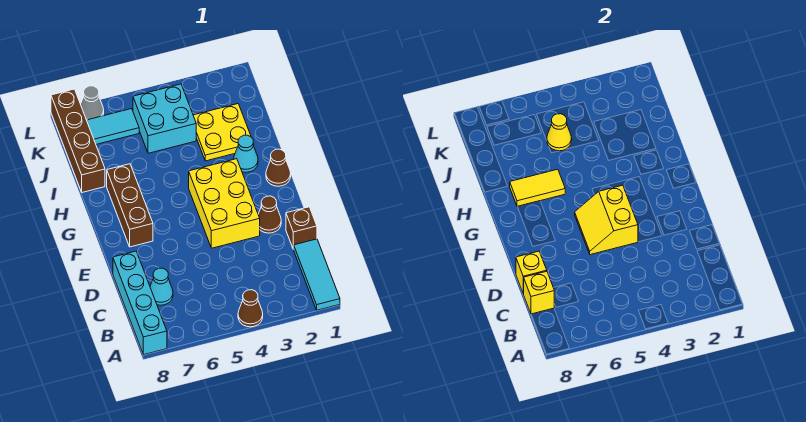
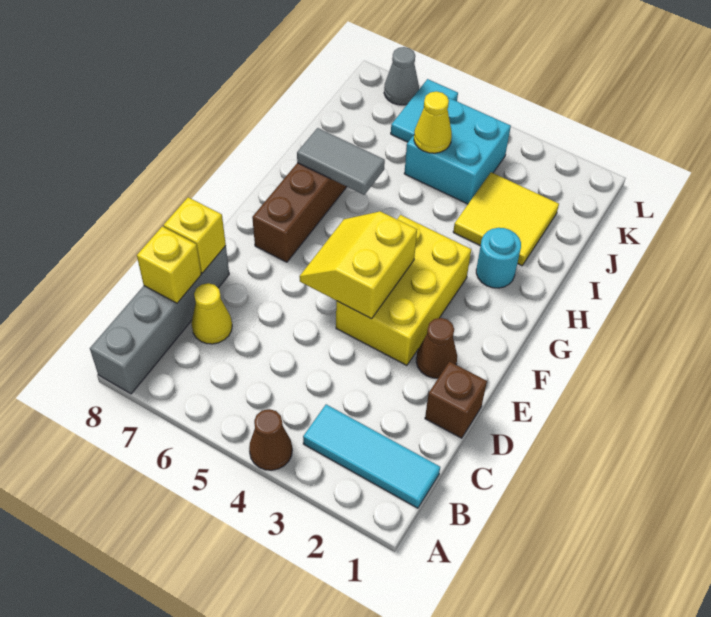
cyan tile A1:C1 level 1 -> cyan tile B1:B3 level 1
cyan brick A8:D8 level 1 -> grey brick A8:D8 level 1
cyan cone C7 level 1 -> yellow cone C7 level 1
brown cone G1 level 1 -> none
cyan cone H2 level 1 -> cyan round brick H2 level 1
yellow tile H6:H7 level 2 -> grey tile H6:H7 level 2
yellow plate I2:J3 level 1 -> yellow tile I2:J3 level 1
brown brick I8:L8 level 1 -> none
cyan tile K6:K7 level 1 -> cyan tile K6:L6 level 1

